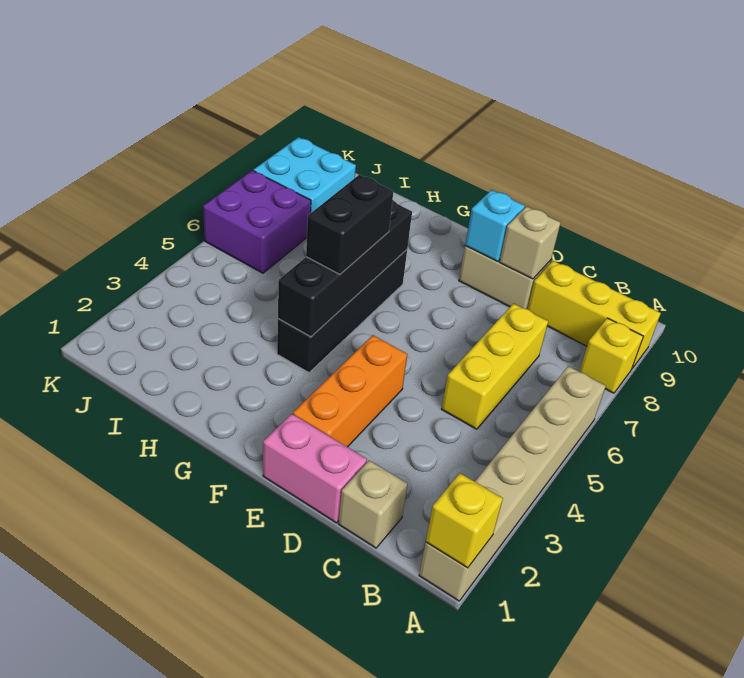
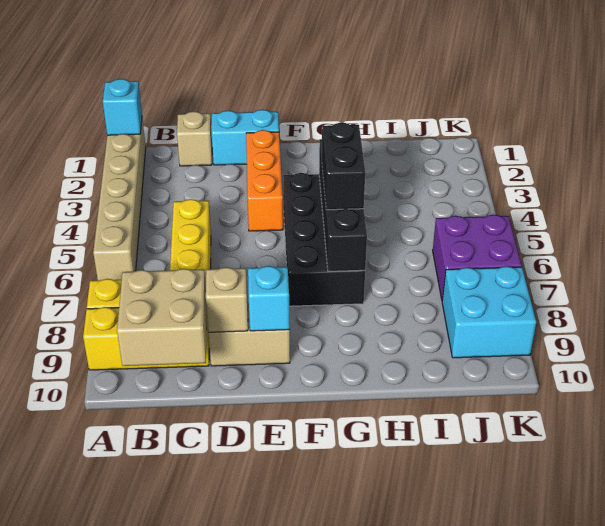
yellow brick A1 level 2 -> cyan brick A1 level 2
none -> tan brick B9:C10 level 2
pink brick D1:E1 level 1 -> cyan brick D1:E1 level 1
black brick G4:G7 level 1 -> black brick F4:G7 level 1

